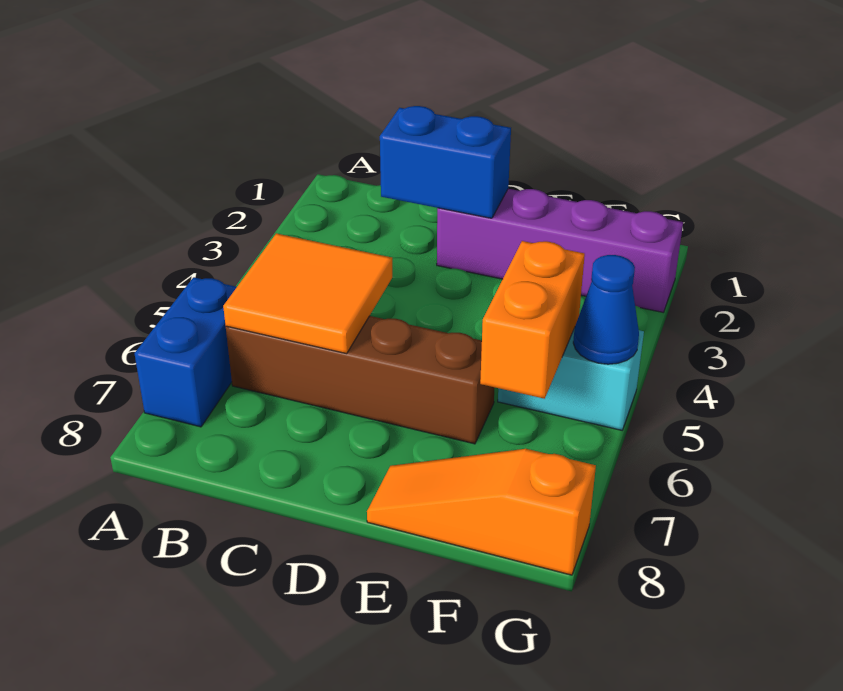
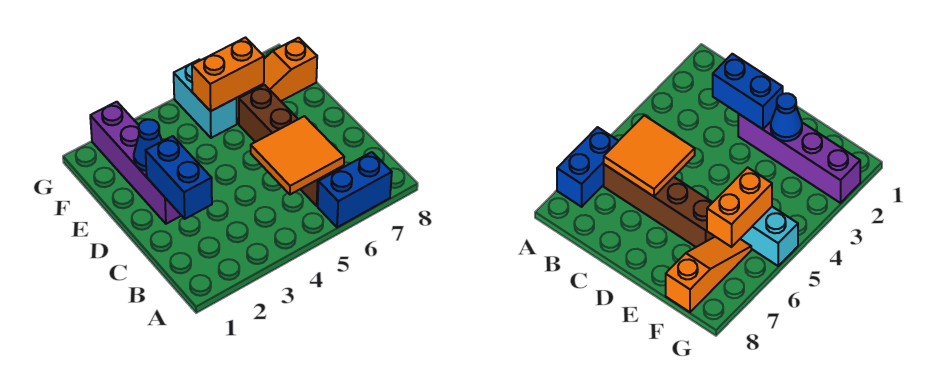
orange slope E8:G8 level 1 top G -> orange slope F6:F8 level 1 top 8
blue cone G5 level 2 -> blue cone E2 level 2

